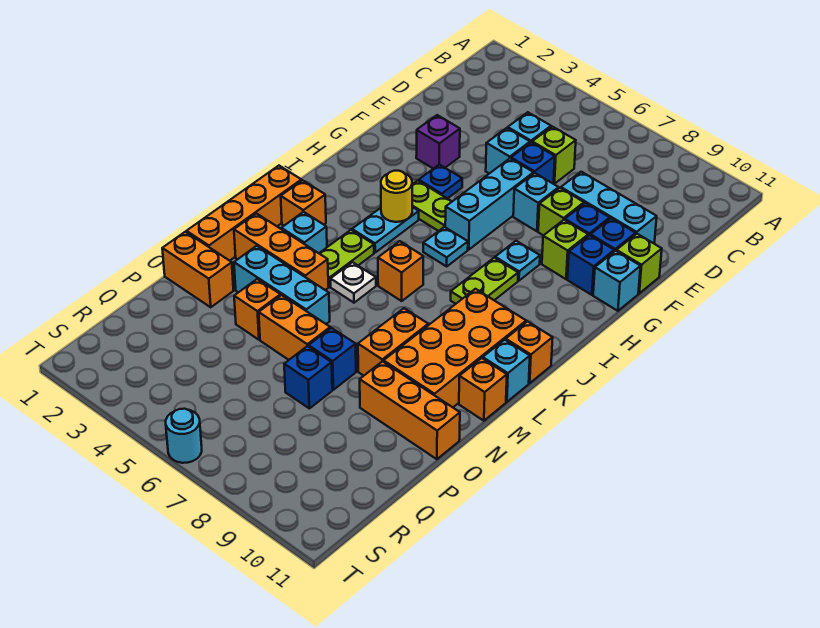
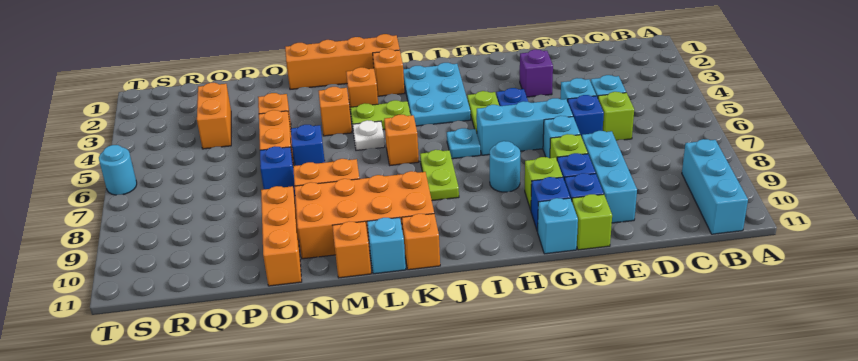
cyan plate H8 level 1 -> cyan round brick H8 level 1
cyan plate I4:J4 level 1 -> cyan plate I2:J4 level 1
yellow round brick I4 level 2 -> none
lime plate I8:J8 level 1 -> lime plate J7:J8 level 1
cyan brick L3 level 1 -> orange brick L3 level 1
orange brick M2:M4 level 1 -> orange brick M4 level 1
cyan brick N3:N5 level 1 -> cyan brick B9:B11 level 1
orange brick O1:O2 level 1 -> orange brick Q3:Q4 level 1
blue brick P7 level 1 -> blue brick N6 level 1

